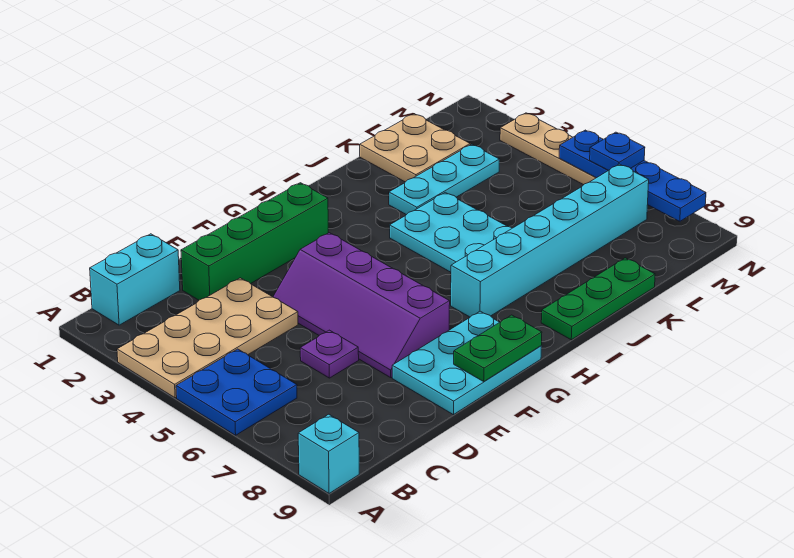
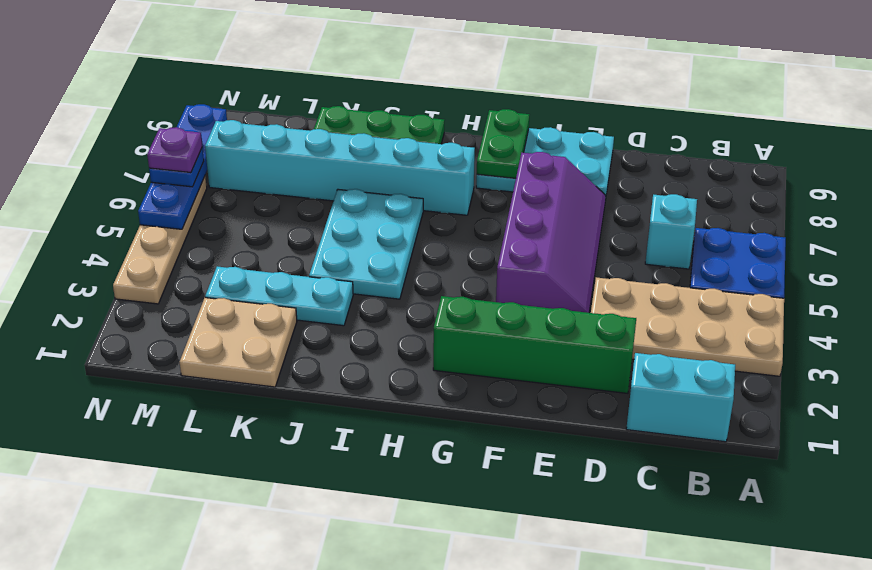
cyan brick A9 level 1 -> cyan brick C6 level 1
purple plate D6 level 1 -> purple plate N6 level 4
green plate F9:G9 level 2 -> green plate G8:G9 level 2

